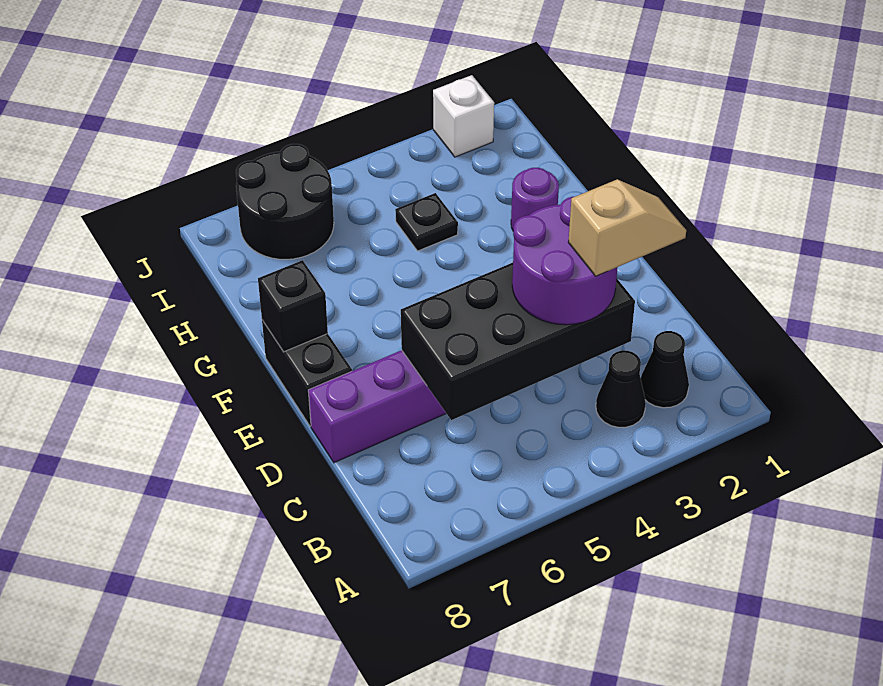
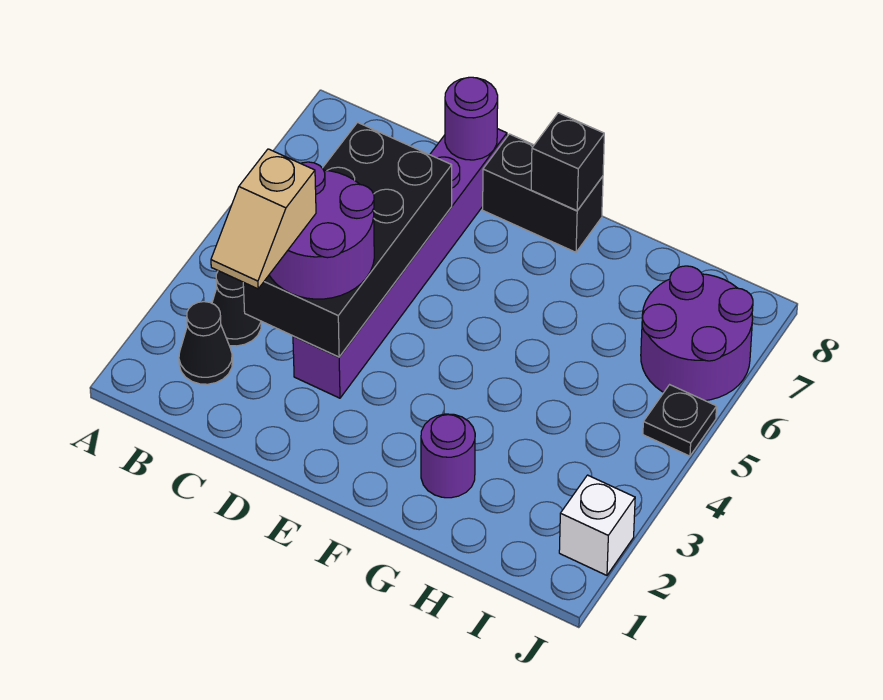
none -> purple round brick D8 level 2
black plate H4 level 1 -> black plate J5 level 1
black round brick I6:J7 level 1 -> purple round brick I6:J7 level 1

